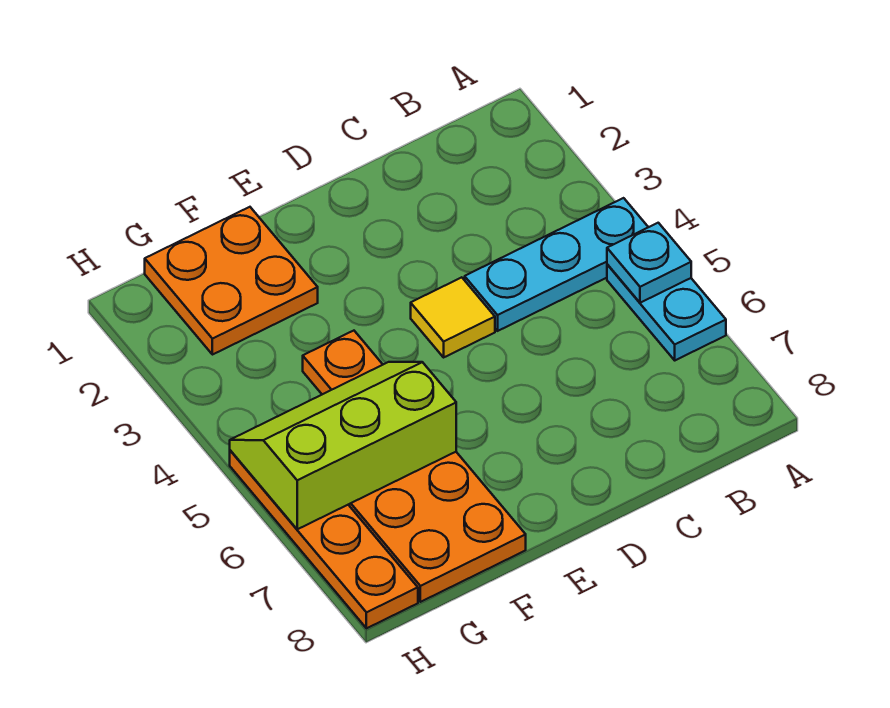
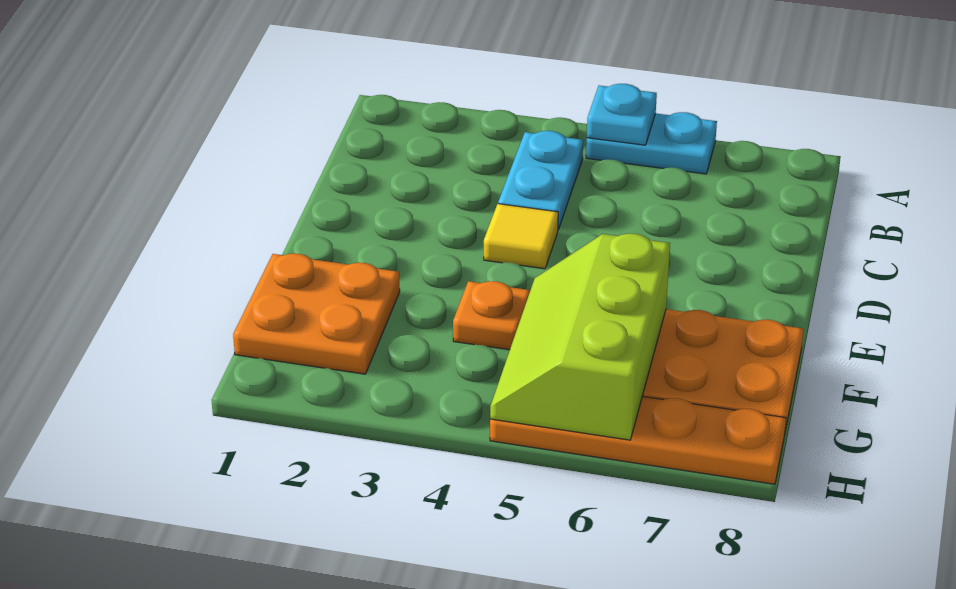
cyan plate A4:C4 level 1 -> cyan plate B4:C4 level 1

